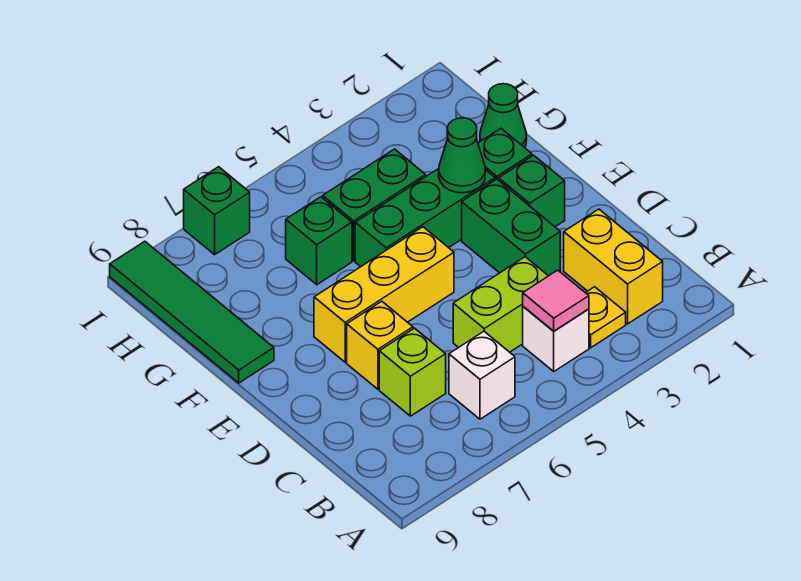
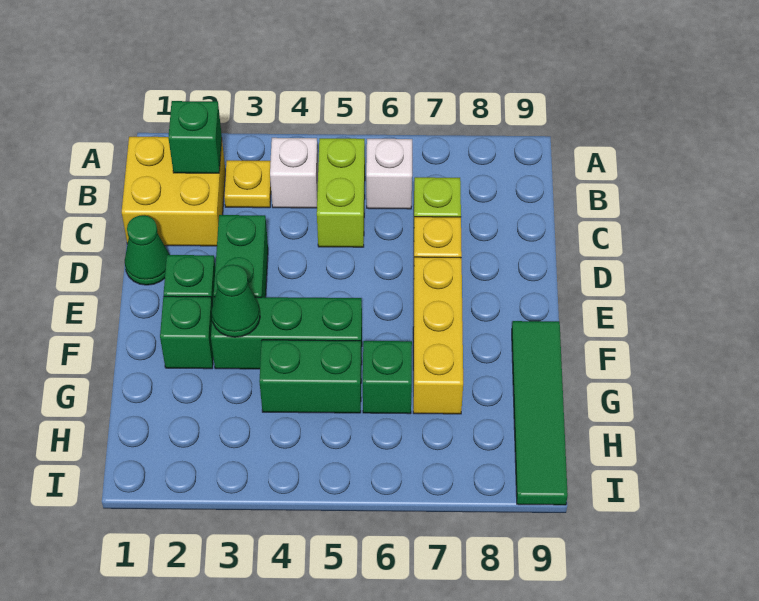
yellow brick B2:C2 level 1 -> yellow brick B1:C2 level 1
pink tile B4 level 2 -> none
lime brick C4:C5 level 1 -> lime brick B5:C5 level 1
yellow brick E5:E7 level 1 -> yellow brick E7:G7 level 1
green cone G1 level 1 -> green cone D1 level 1
green brick I7 level 1 -> green brick B2 level 2

